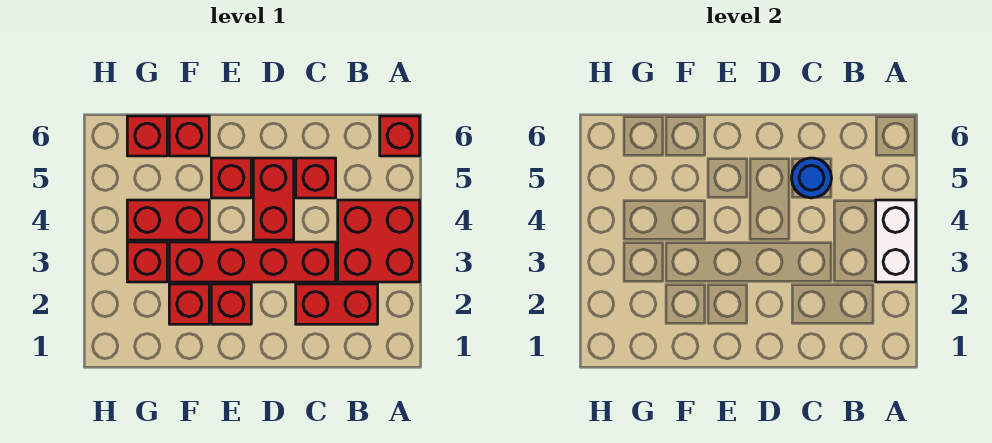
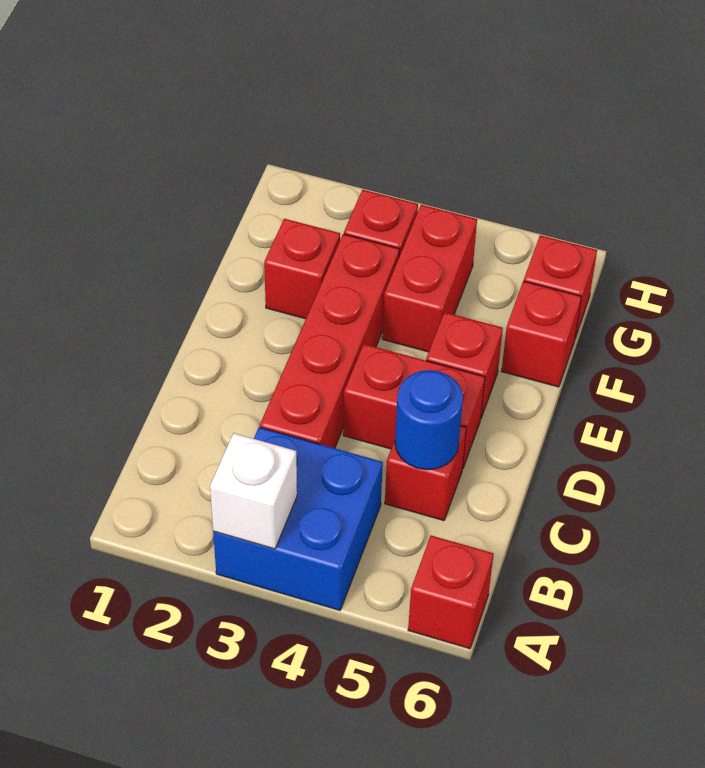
red brick A3:B4 level 1 -> blue brick A3:B4 level 1
white brick A3:A4 level 2 -> white brick A3 level 2
red brick B2:C2 level 1 -> none
red brick E2 level 1 -> none

